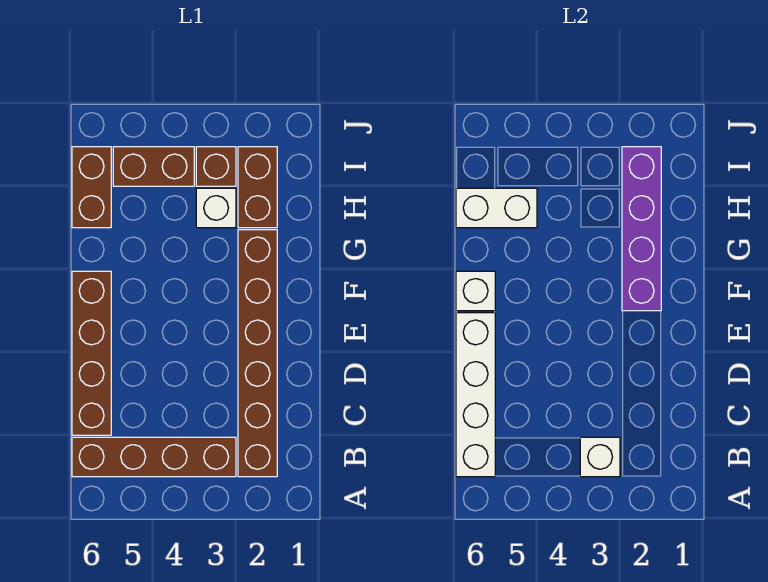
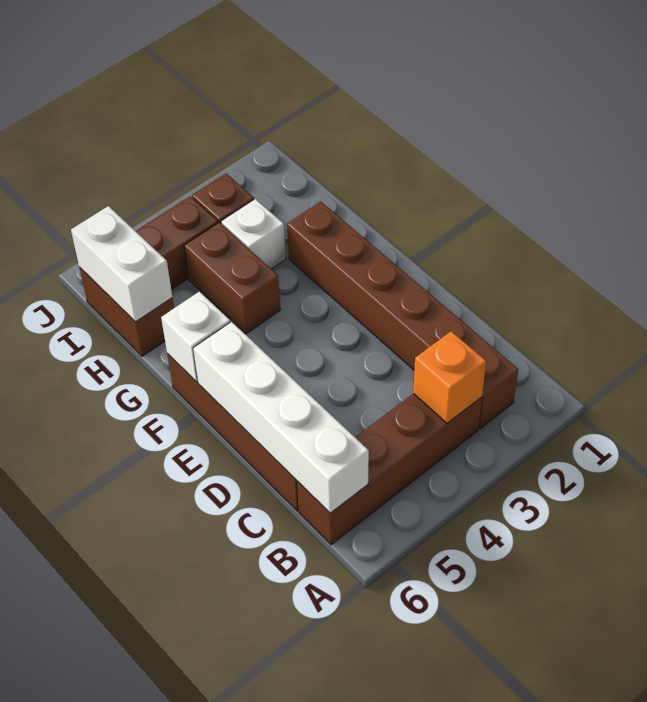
white brick B3 level 2 -> orange brick B3 level 2
purple brick F2:I2 level 2 -> none
brown brick H2:I2 level 1 -> brown brick G4:H4 level 1
white brick H5:H6 level 2 -> white brick H6:I6 level 2

